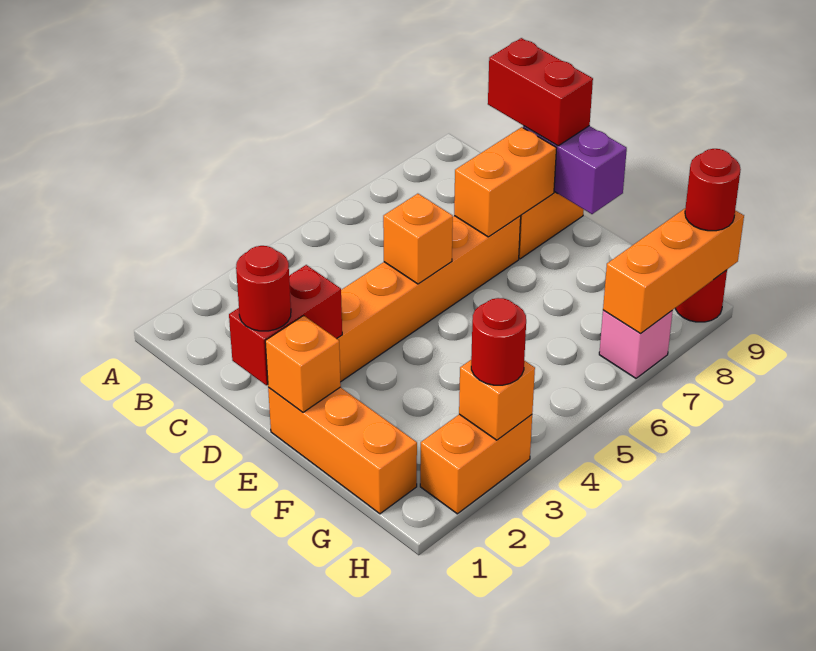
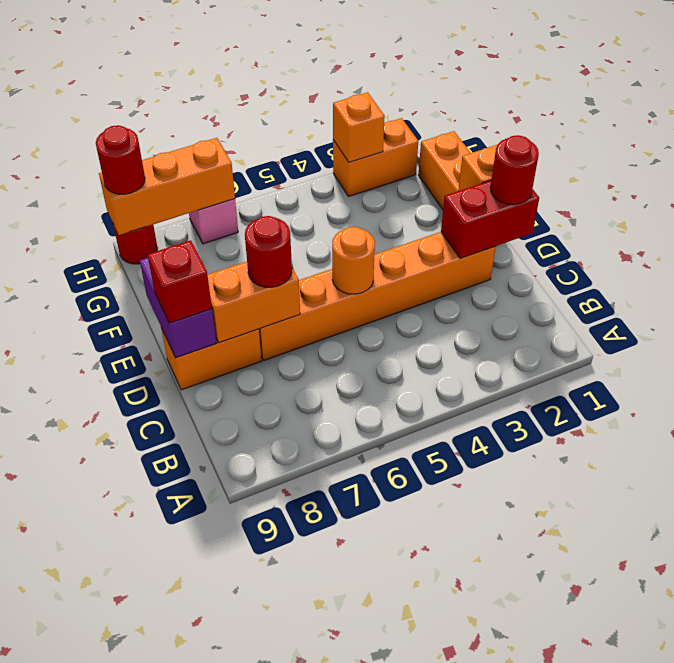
red brick C9:D9 level 3 -> red brick D9 level 3
orange brick D5 level 2 -> orange round brick D5 level 2
red round brick H3 level 3 -> red round brick D7 level 3

